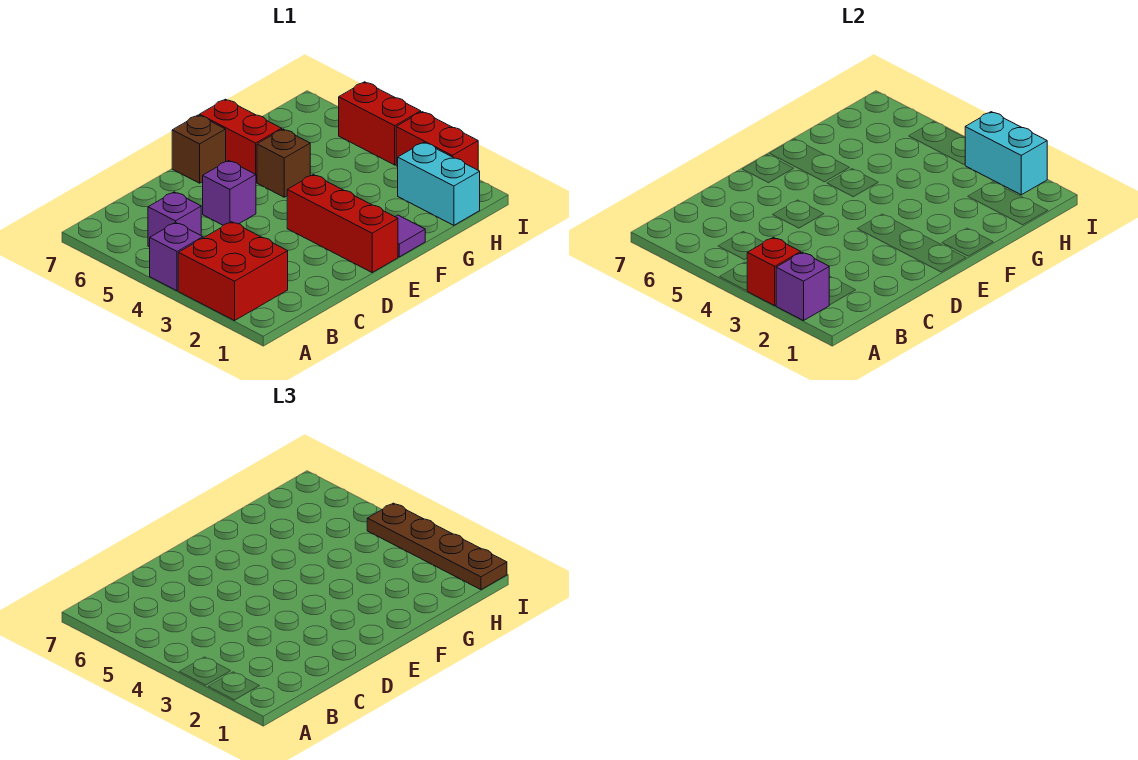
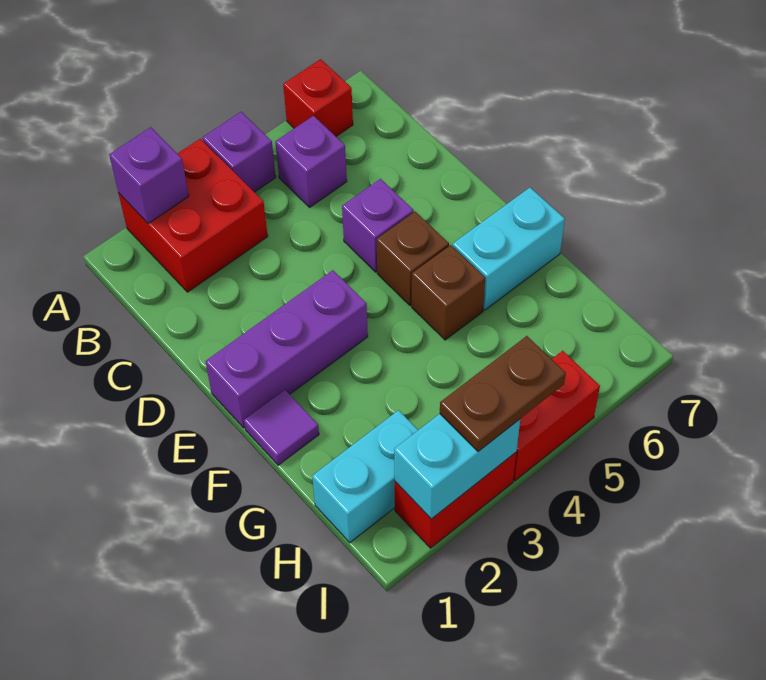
red brick A3 level 2 -> red brick A6 level 1
red brick E1:E3 level 1 -> purple brick E1:E3 level 1
brown brick E7 level 1 -> brown brick E5 level 1
red brick F6:F7 level 1 -> cyan brick F6:F7 level 1
brown plate I1:I4 level 3 -> brown plate I3:I4 level 3

